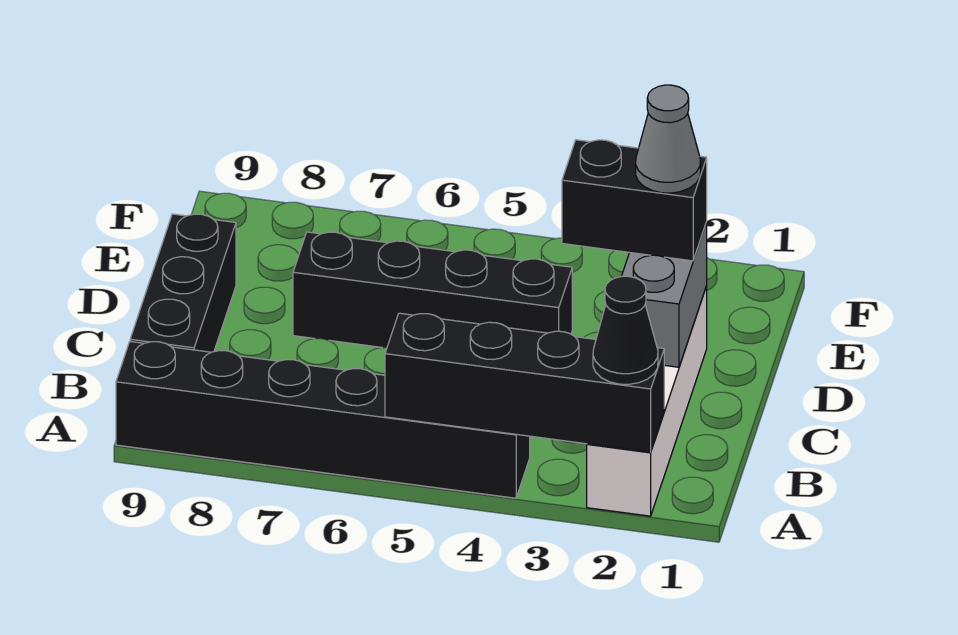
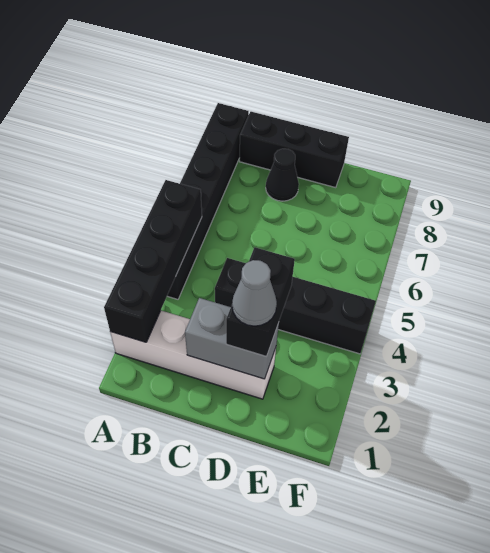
black cone A2 level 3 -> black cone C8 level 1
black brick D4:D7 level 1 -> black brick C4:F4 level 1

